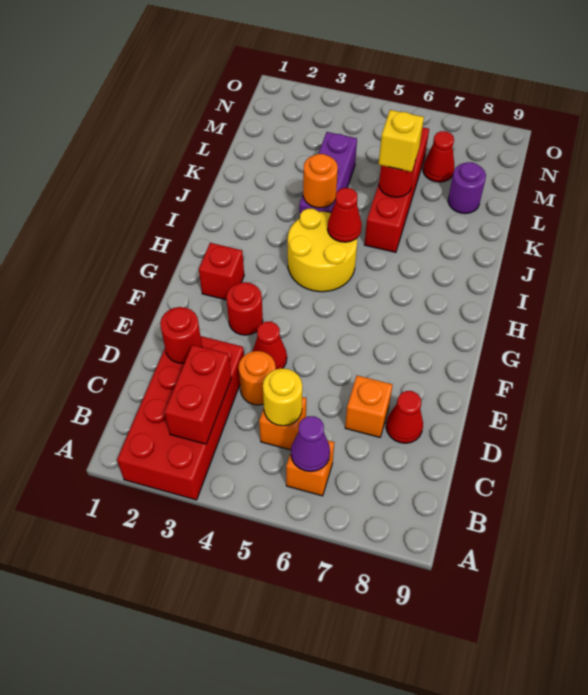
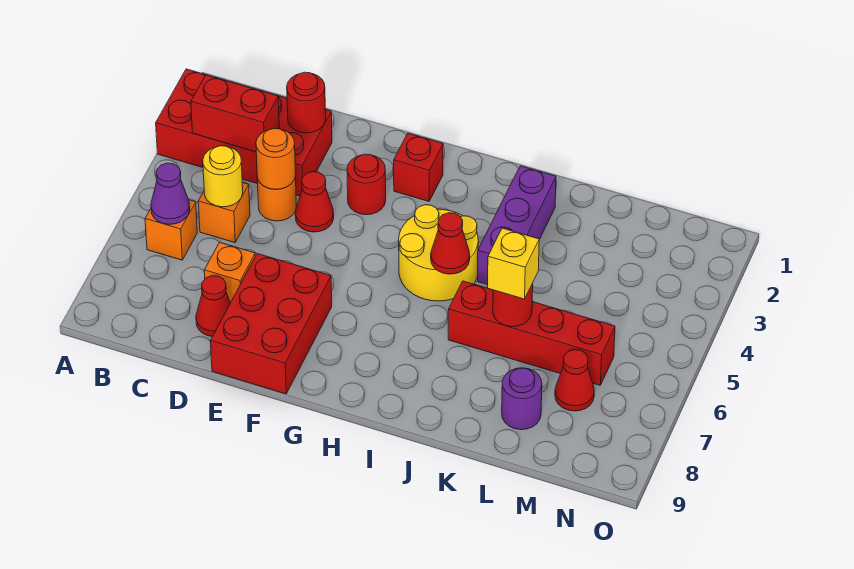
none -> red brick E7:F9 level 1
purple brick J4:L4 level 1 -> purple brick J2:J4 level 1
orange round brick J4 level 2 -> orange round brick D4 level 2

